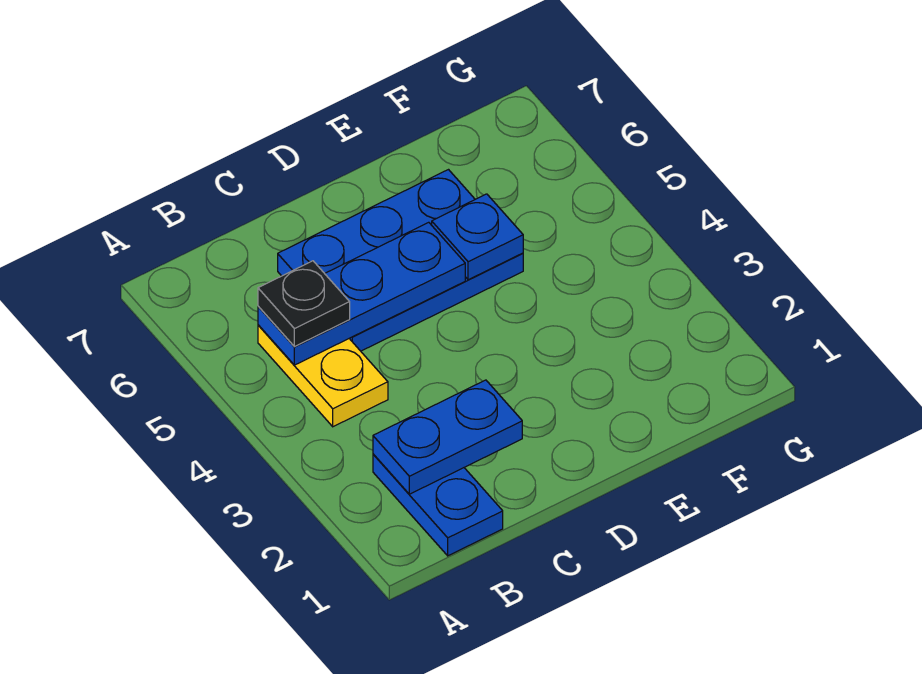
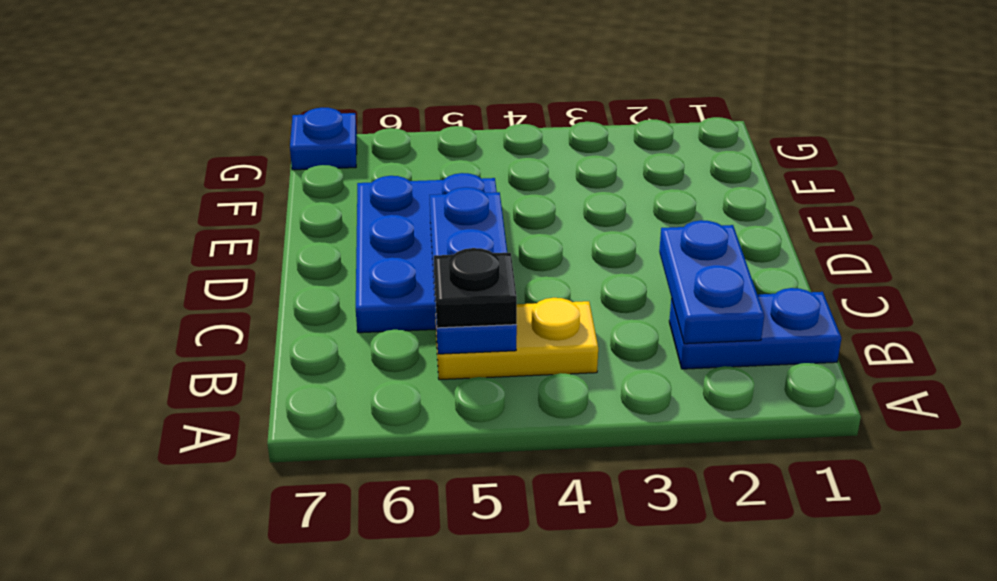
blue plate E5 level 2 -> blue plate G7 level 1

